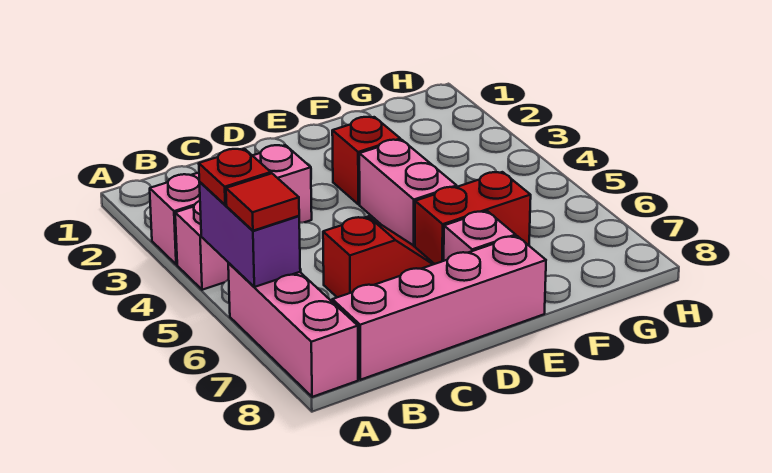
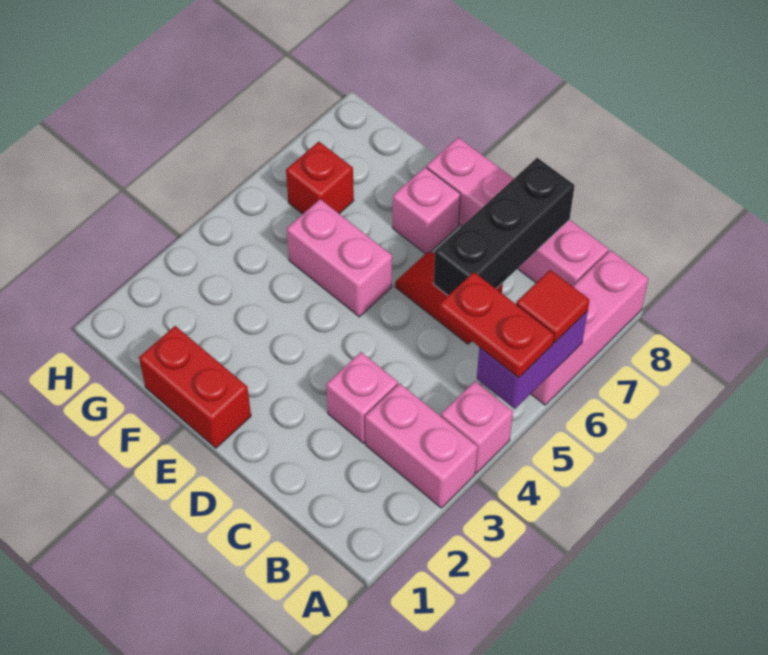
red plate A5 level 3 -> red plate A5:B5 level 3
none -> black brick C6:C8 level 2
red brick E3 level 1 -> red brick G6 level 1
pink brick E4:E5 level 1 -> pink brick E5:F5 level 1
red brick E6:F6 level 1 -> red brick E1:F1 level 1

